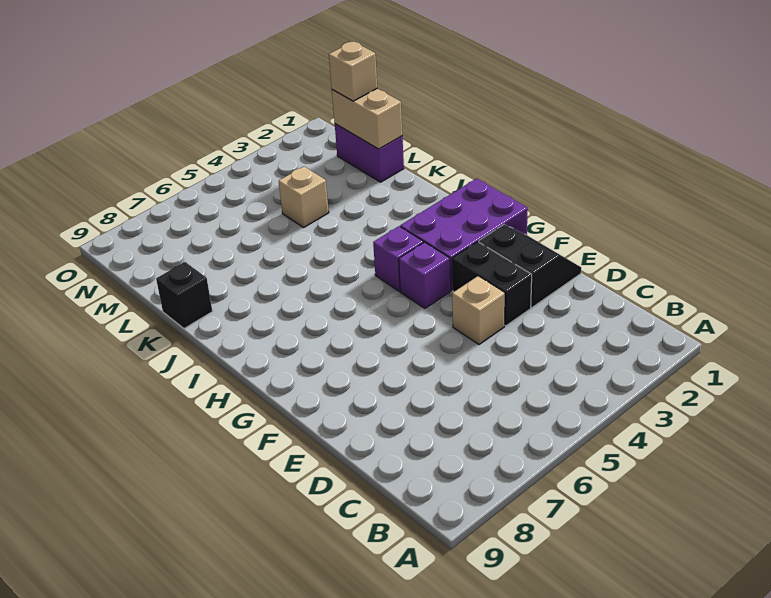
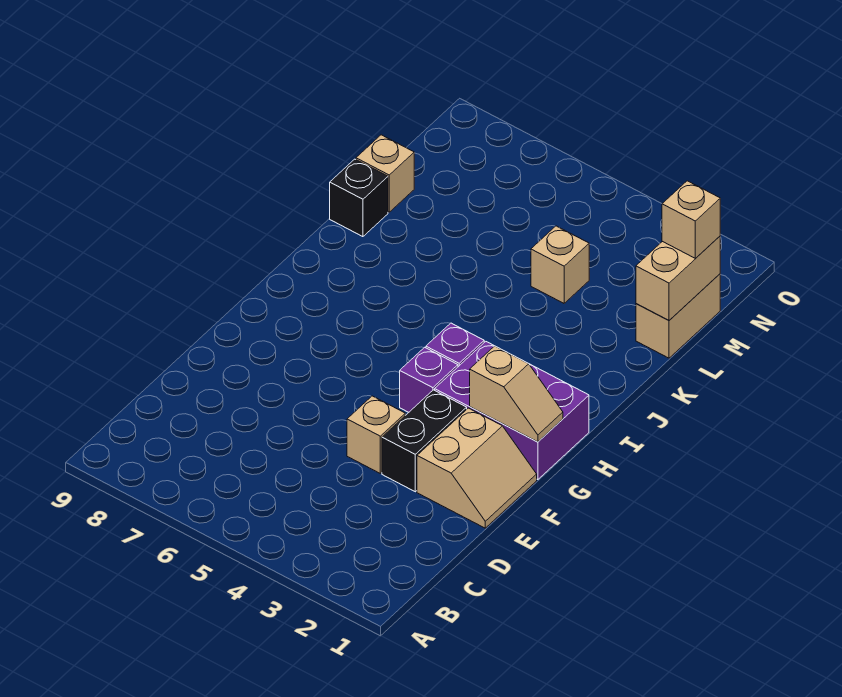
black slope E1:F2 level 1 top 2 -> tan slope E1:F2 level 1 top 2
none -> tan slope G1:G2 level 2 top 2
purple brick L1:M1 level 1 -> tan brick L1:M1 level 1
none -> tan brick L9 level 1

